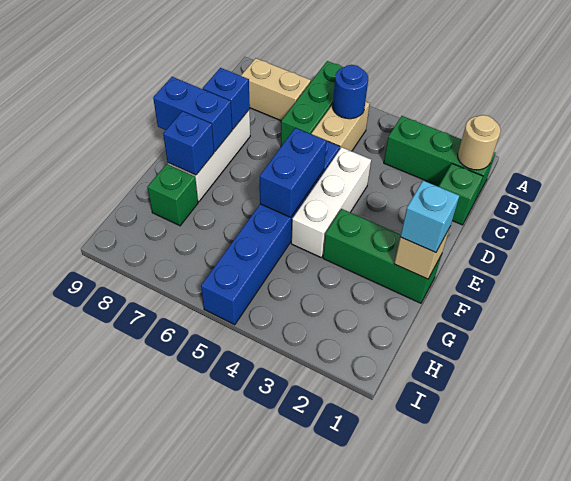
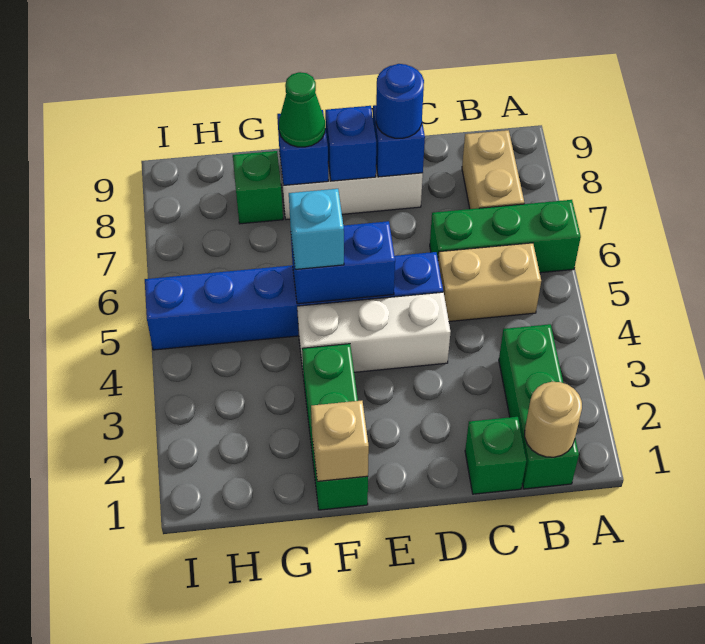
blue round brick B5 level 2 -> blue round brick D8 level 3
blue brick E8:E9 level 2 -> blue brick E8 level 2
cyan brick F1 level 3 -> cyan brick F5 level 3
none -> green cone F8 level 3

